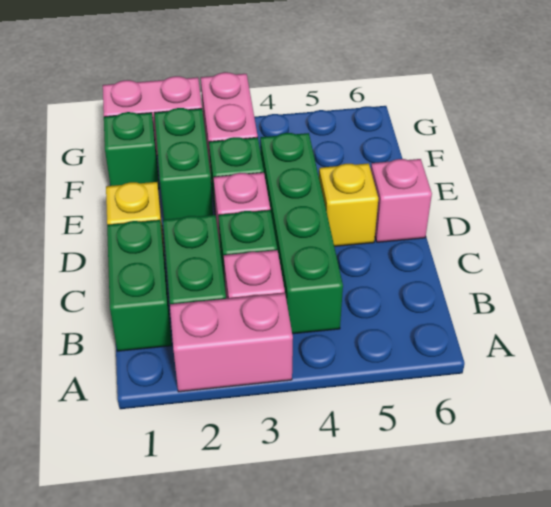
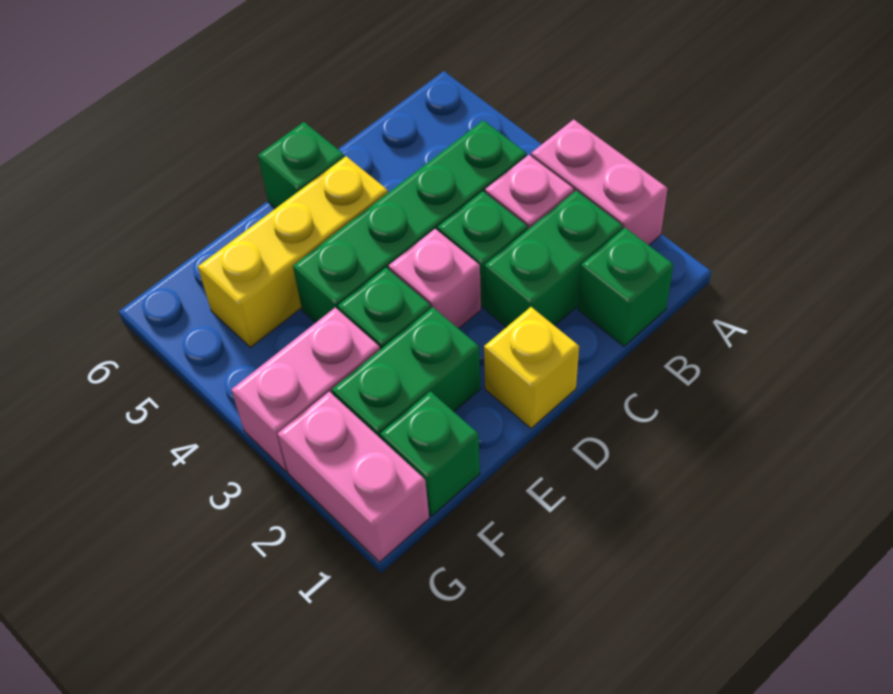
green brick B1:C1 level 1 -> green brick B1 level 1
yellow brick D5 level 1 -> yellow brick D5:F5 level 1
pink brick D6 level 1 -> green brick D6 level 1

